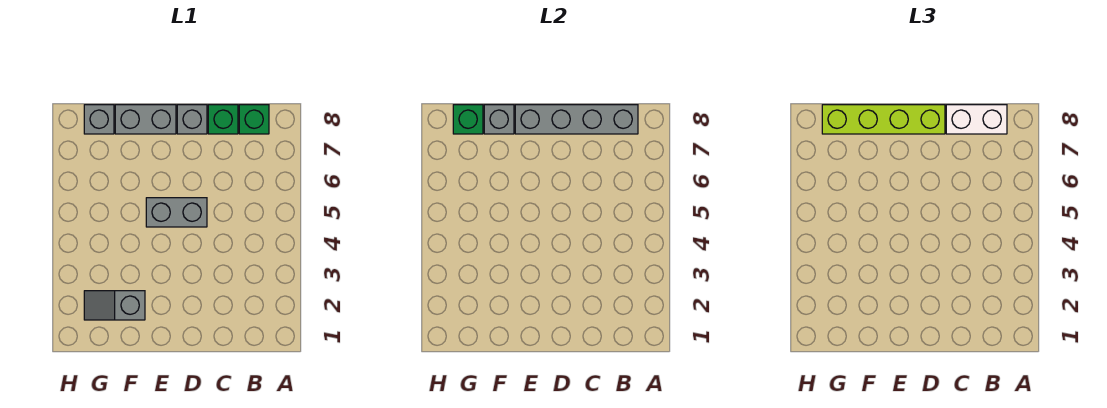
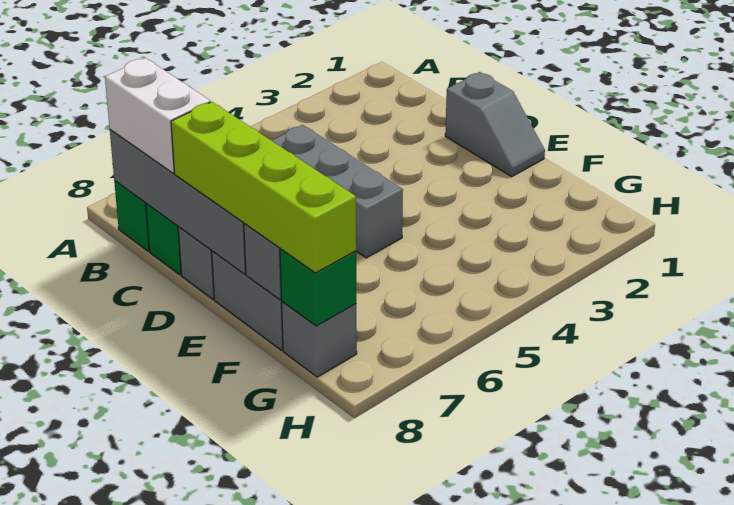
grey brick D5:E5 level 1 -> grey brick C5:E5 level 1
grey slope F2:G2 level 1 top F -> grey slope D1:E1 level 1 top D

